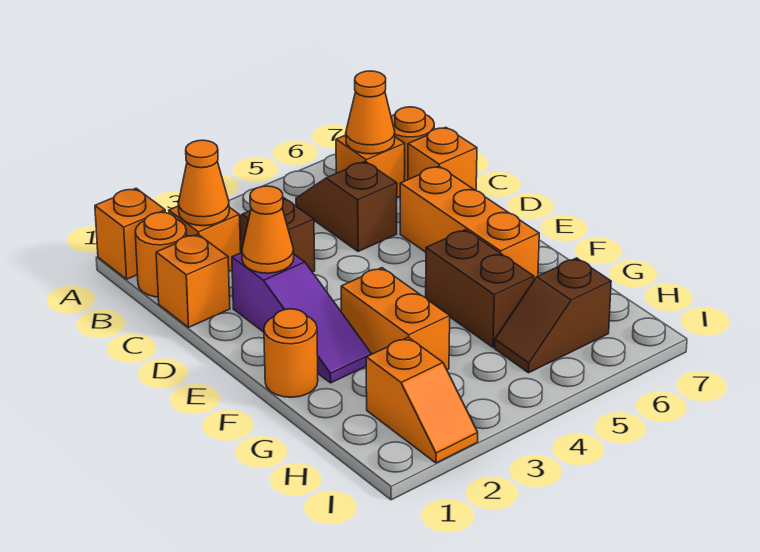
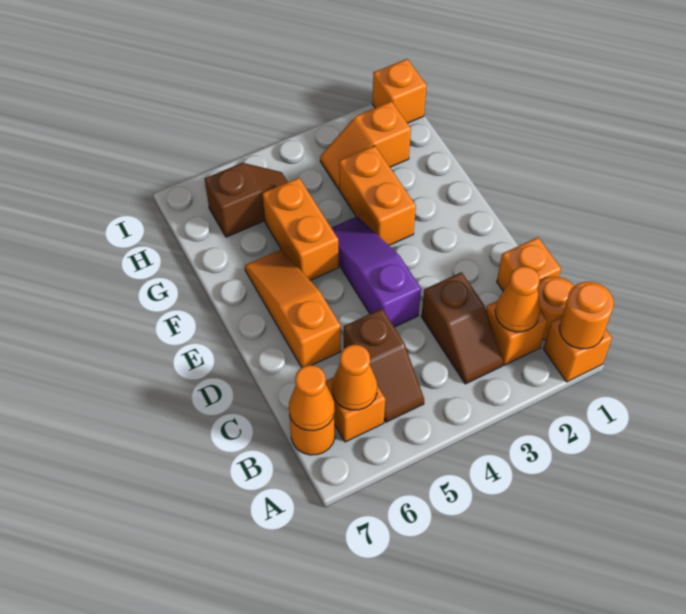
orange brick C7 level 1 -> orange brick I1 level 1
purple slope D2:F2 level 1 top D -> purple slope D4:F4 level 1 top D
orange cone D2 level 2 -> orange cone B7 level 2
orange brick D6:F6 level 1 -> orange slope D6:F6 level 1 top D
orange round brick F1 level 1 -> orange round brick A1 level 2
brown brick F5:G5 level 1 -> orange brick F5:G5 level 1
orange slope H2:I2 level 1 top H -> orange slope H2:H3 level 1 top 2

